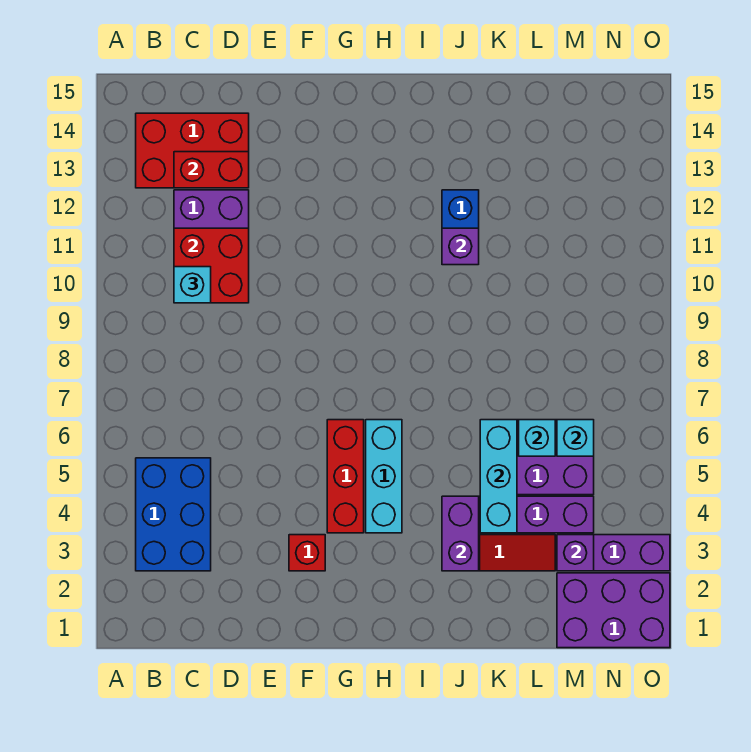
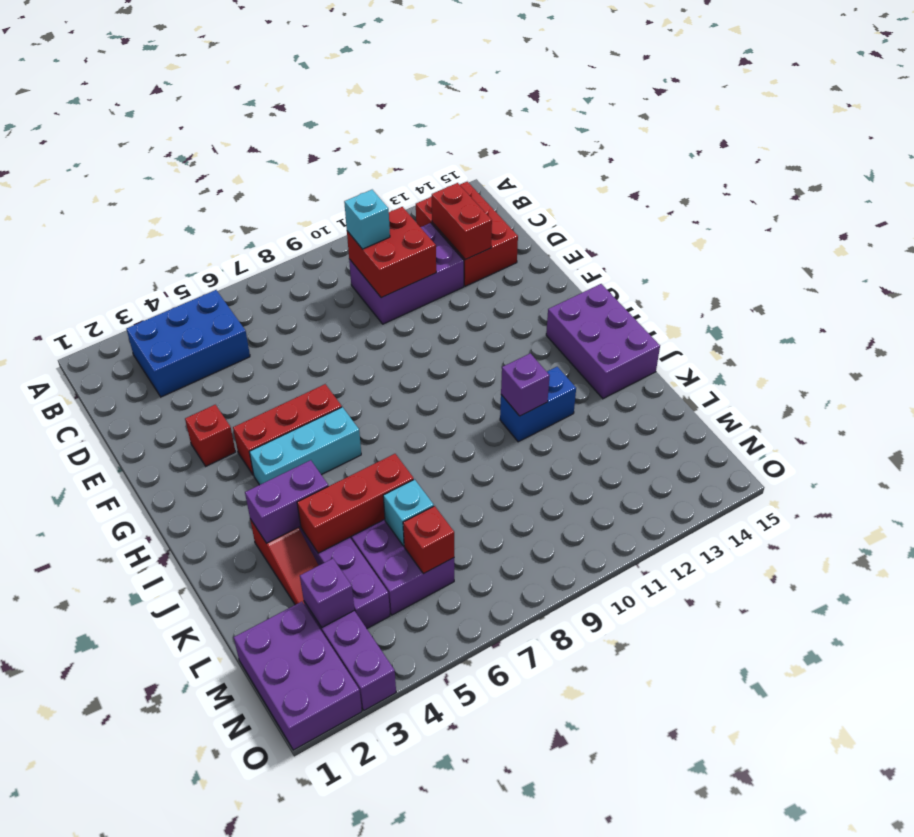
none -> purple brick H14:J15 level 1
cyan brick K4:K6 level 2 -> red brick K4:K6 level 2
cyan brick M6 level 2 -> red brick M6 level 2

